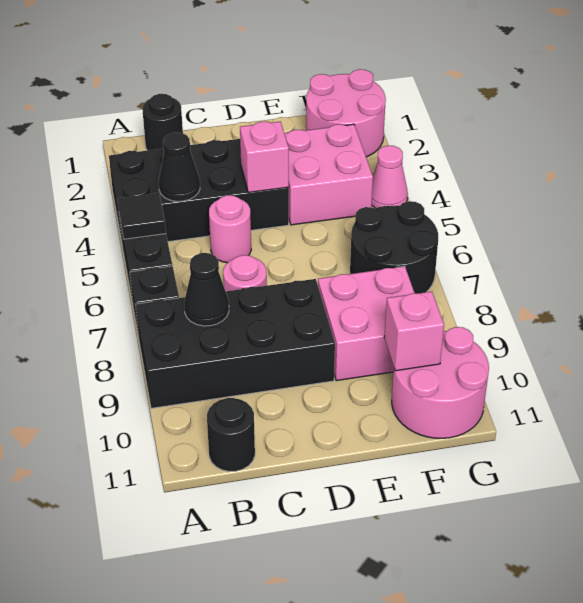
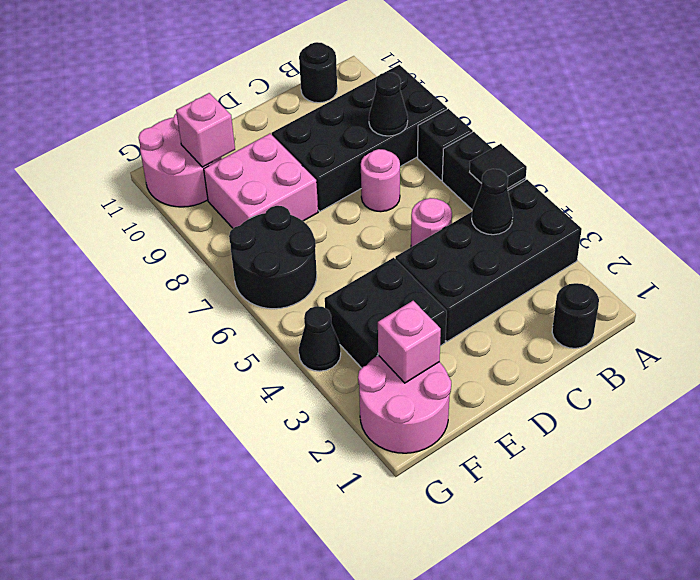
pink brick D4 level 2 -> pink brick F2 level 2
pink brick E3:F4 level 1 -> black brick E3:F4 level 1
pink cone G4 level 1 -> black cone G4 level 1

